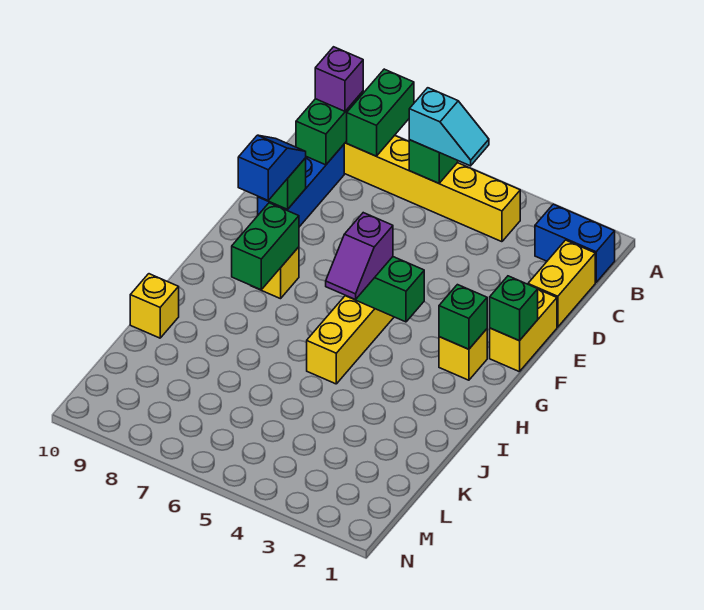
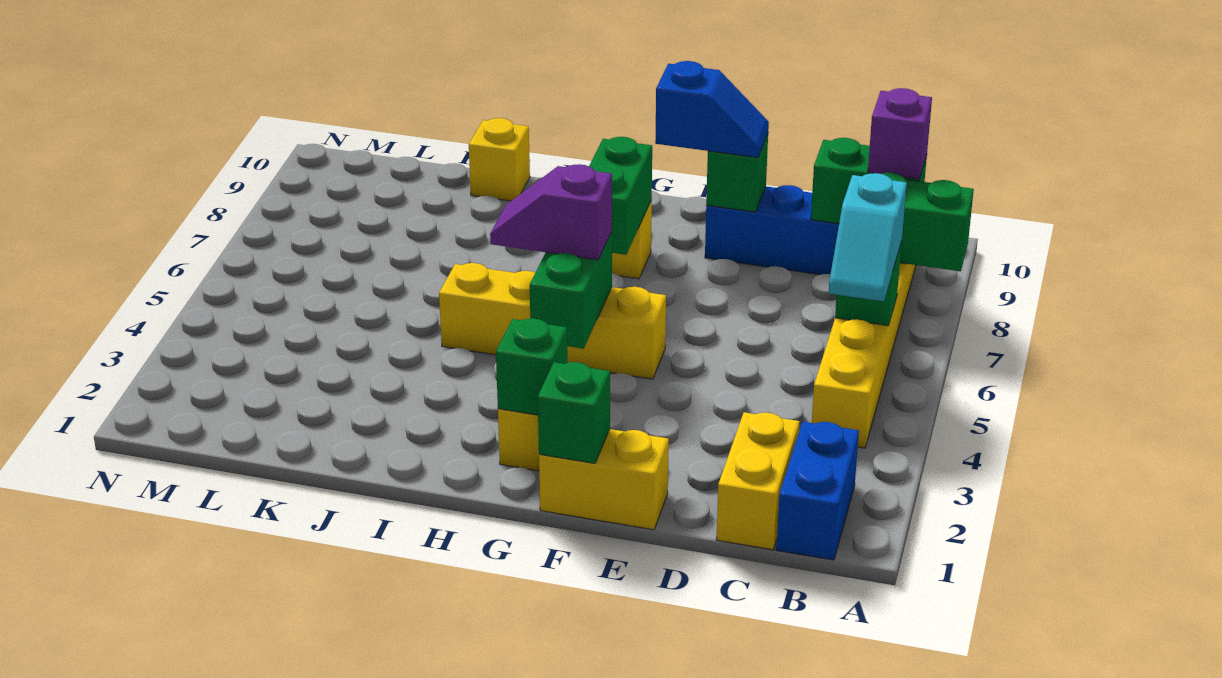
yellow brick C1:D1 level 1 -> yellow brick C1:C2 level 1
green brick G8:H8 level 2 -> green brick G7:G8 level 2

